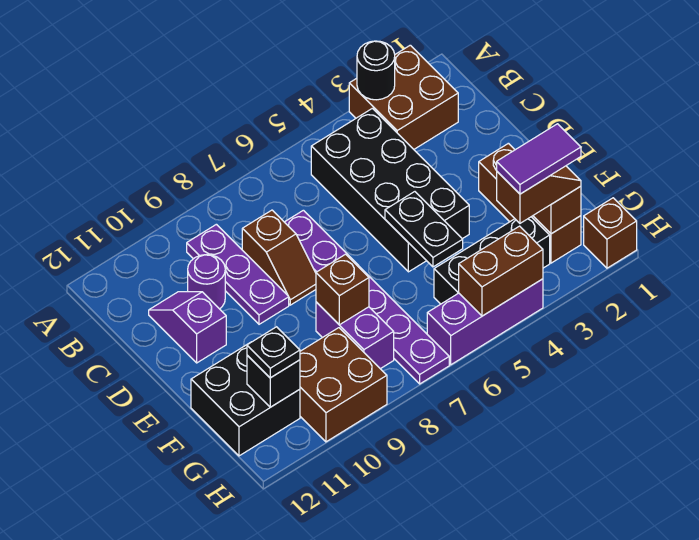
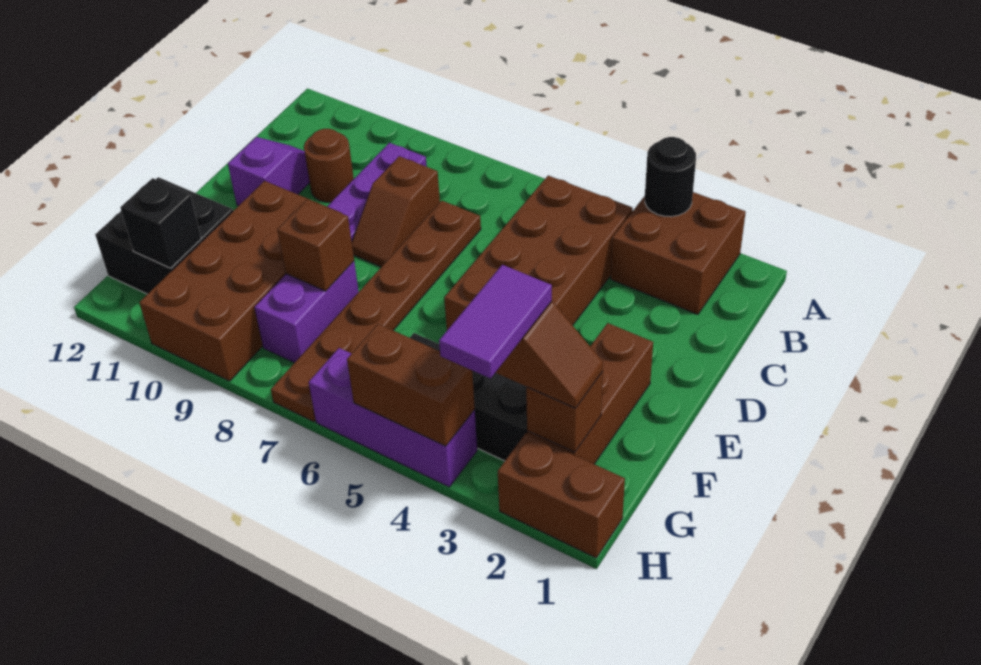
black brick B4:E5 level 1 -> brown brick B4:E5 level 1
purple plate C7:H7 level 1 -> brown plate C7:H7 level 1
purple round brick C10 level 1 -> brown round brick C10 level 1
black plate E5:F5 level 2 -> none
purple tile G2:G3 level 4 -> purple tile G3:H3 level 4
brown brick G9:H10 level 1 -> brown brick E9:H10 level 1
black plate G11 level 3 -> none
brown brick H1 level 1 -> brown brick H1:H2 level 1

